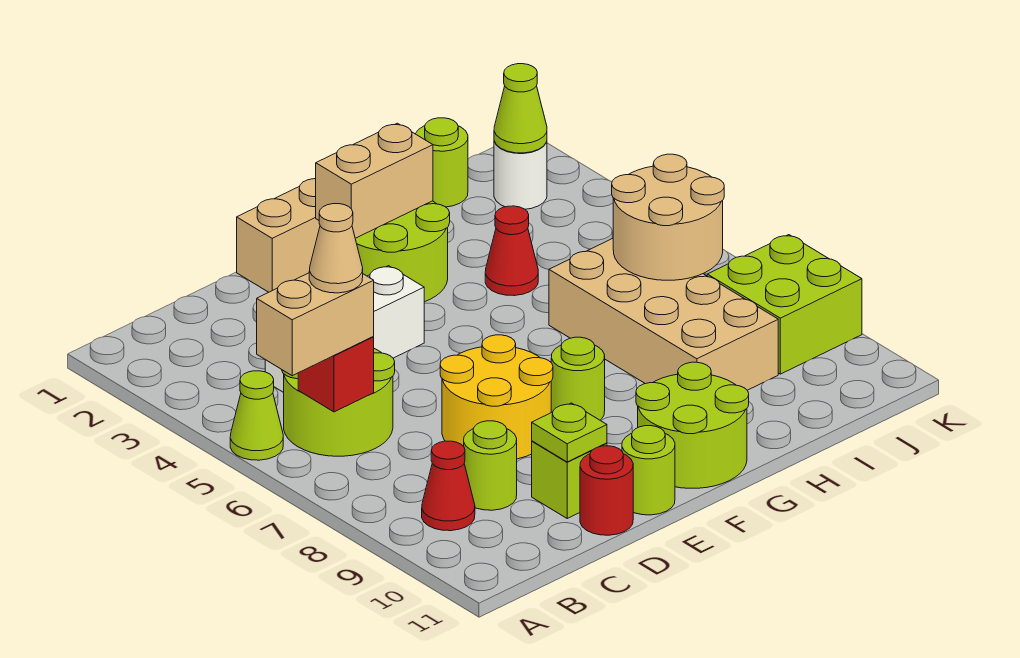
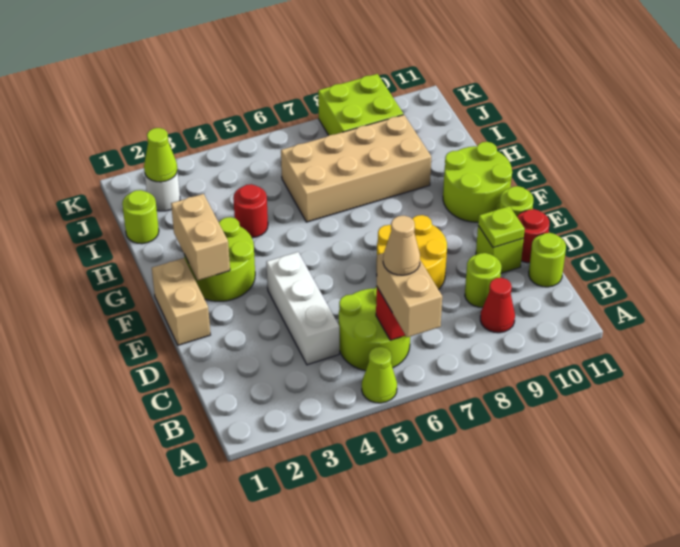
lime round brick F8 level 1 -> lime round brick C11 level 1
red cone H4 level 1 -> red round brick H4 level 1
tan round brick I6:J7 level 2 -> none

